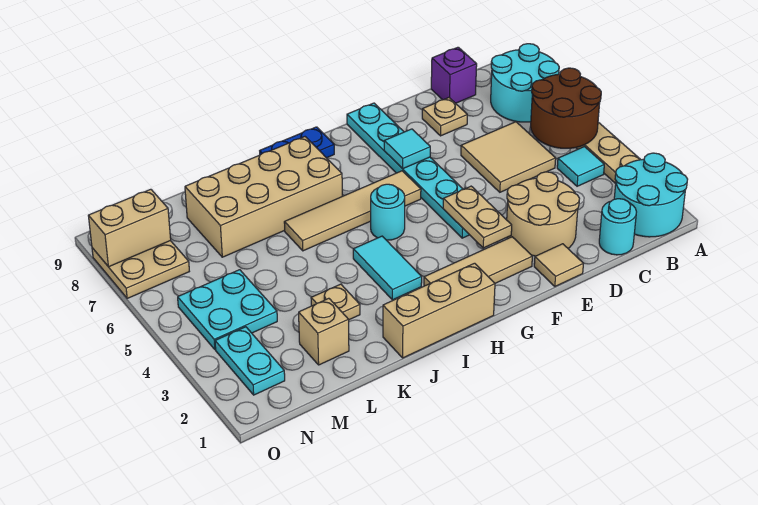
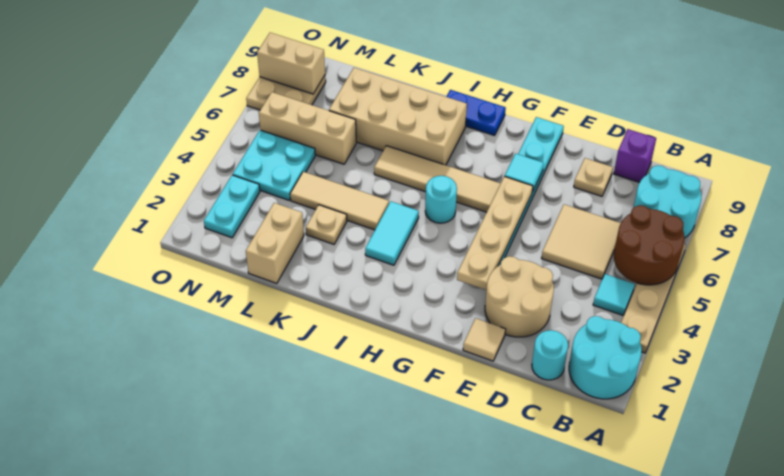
tan tile F2:H2 level 1 -> tan tile J4:L4 level 1
tan plate F3:F4 level 2 -> tan plate F3:F6 level 2
tan brick H1:J1 level 1 -> tan brick L6:N6 level 1
tan brick L2 level 1 -> tan brick L1:L2 level 1

